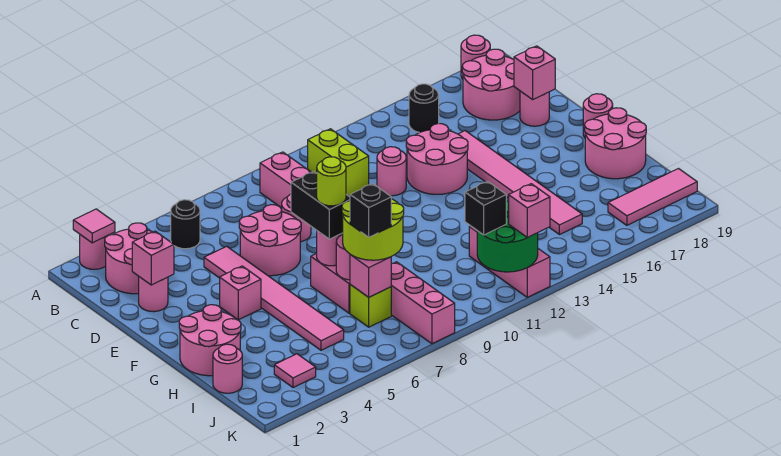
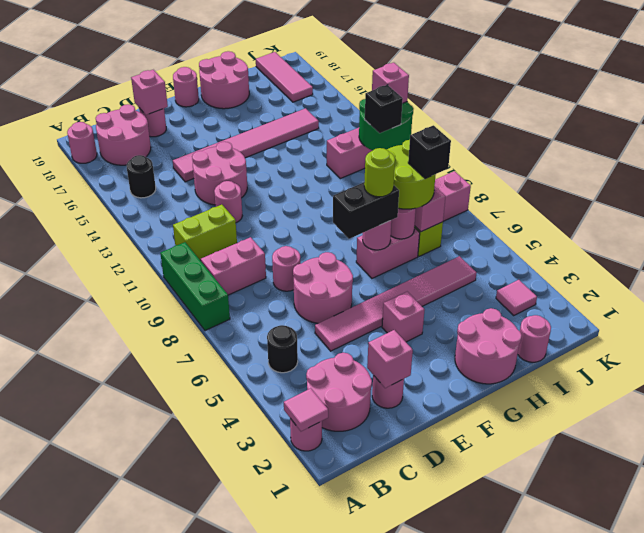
none -> green brick A8:A10 level 1

